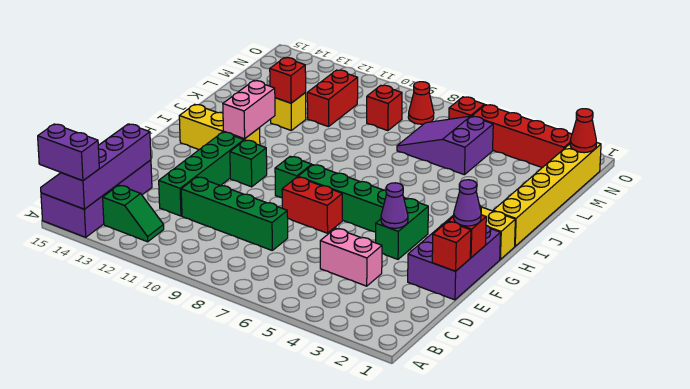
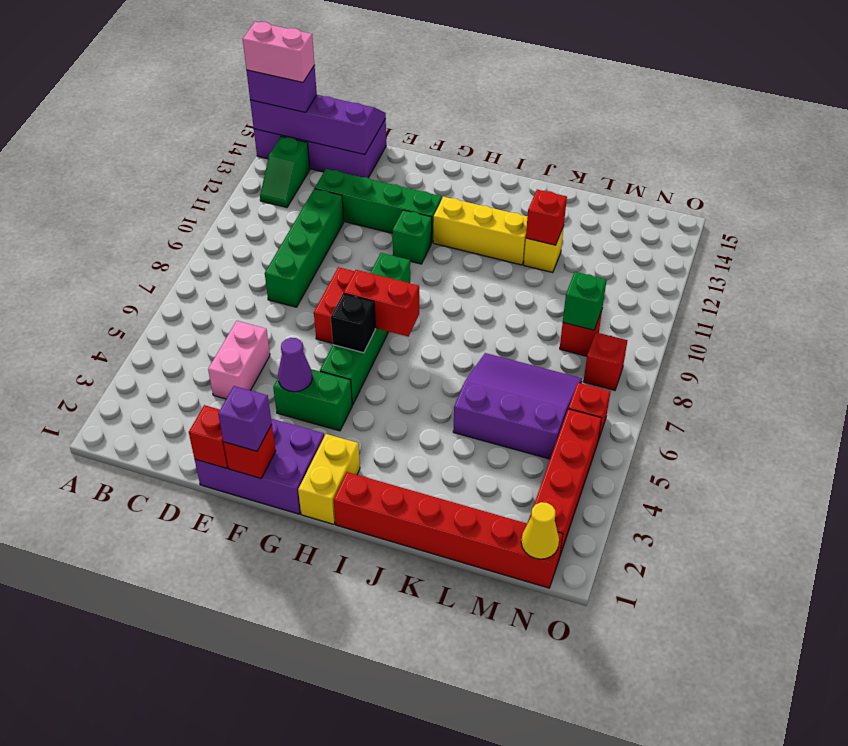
purple brick A14:A15 level 3 -> purple brick A14:B14 level 3
purple cone F1 level 3 -> purple brick F1 level 3
none -> black brick G6 level 2
yellow brick H12:H14 level 1 -> yellow brick H12:J12 level 1
pink brick H12:I12 level 2 -> pink brick A14:B14 level 4
yellow brick I1:N1 level 1 -> red brick I1:N1 level 1
purple slope L5:M7 level 1 top 5 -> purple slope K5:M7 level 1 top 5
red brick L11:M11 level 1 -> red brick G7:H7 level 2
none -> green brick M9 level 2
red cone N1 level 2 -> yellow cone N1 level 2
red cone N8 level 1 -> red brick N8 level 1

